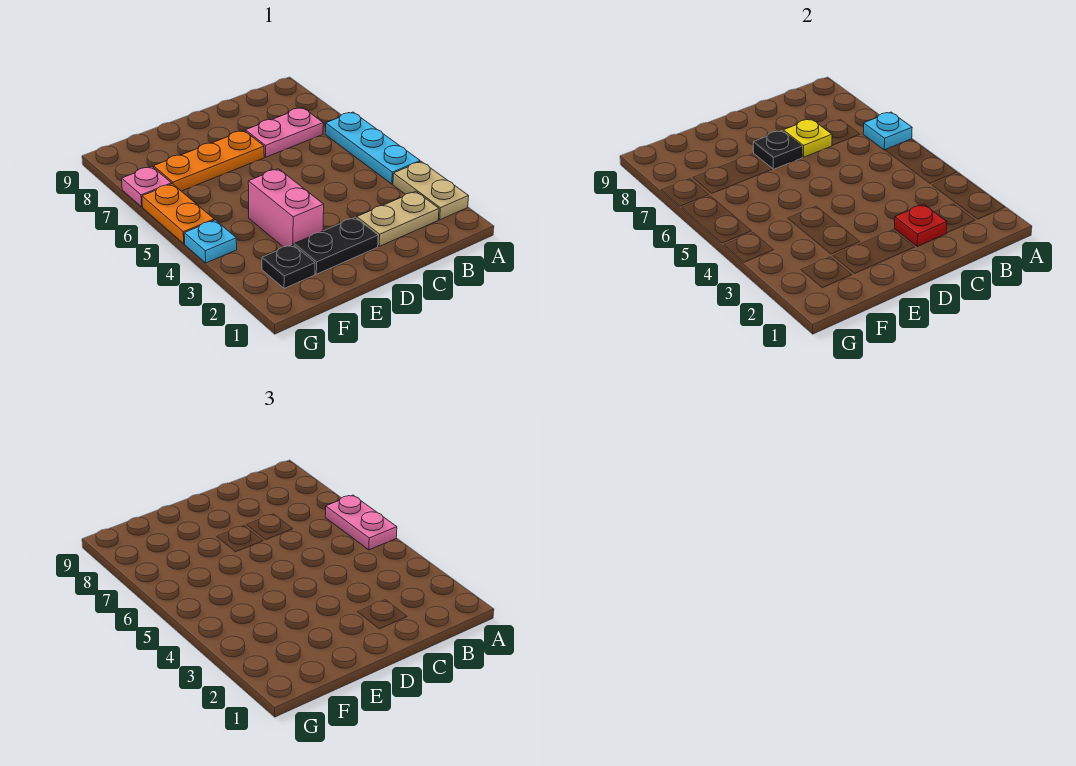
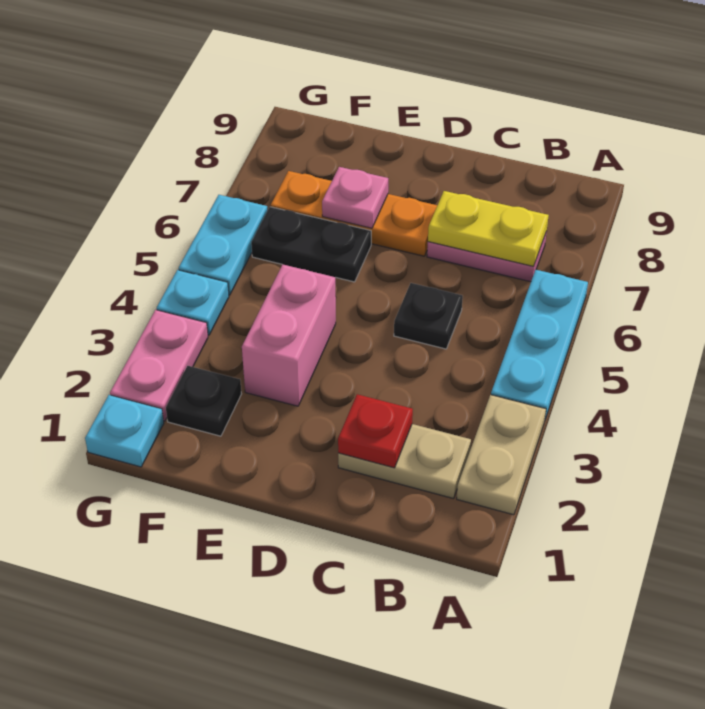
pink plate A5:A6 level 3 -> pink plate G2:G3 level 1
cyan plate A6 level 2 -> cyan plate G1 level 1
yellow plate C7 level 2 -> yellow plate B7:C7 level 2
black plate D2:E2 level 1 -> black plate E6:F6 level 1
black plate D7 level 2 -> black plate C5 level 1
orange plate G5:G6 level 1 -> cyan plate G5:G6 level 1
pink plate G7 level 1 -> pink plate E7 level 2

